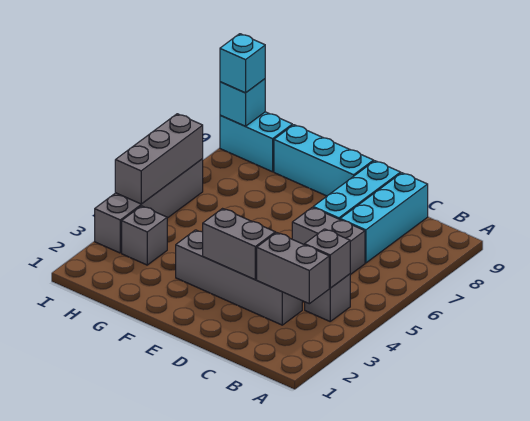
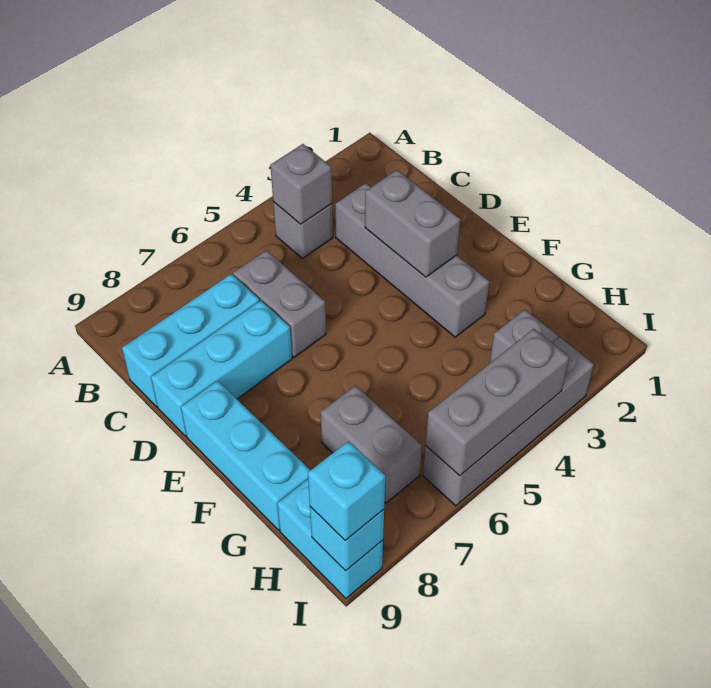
grey brick B3:C3 level 2 -> grey brick G7:H7 level 1

